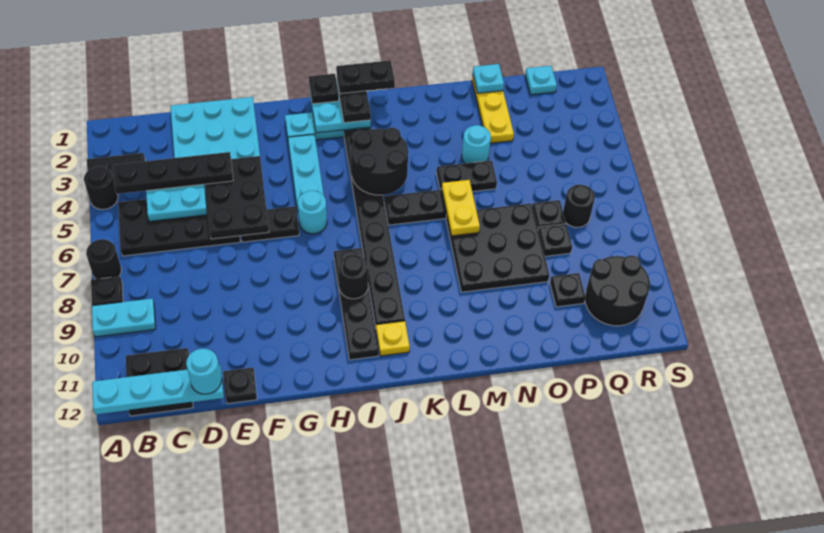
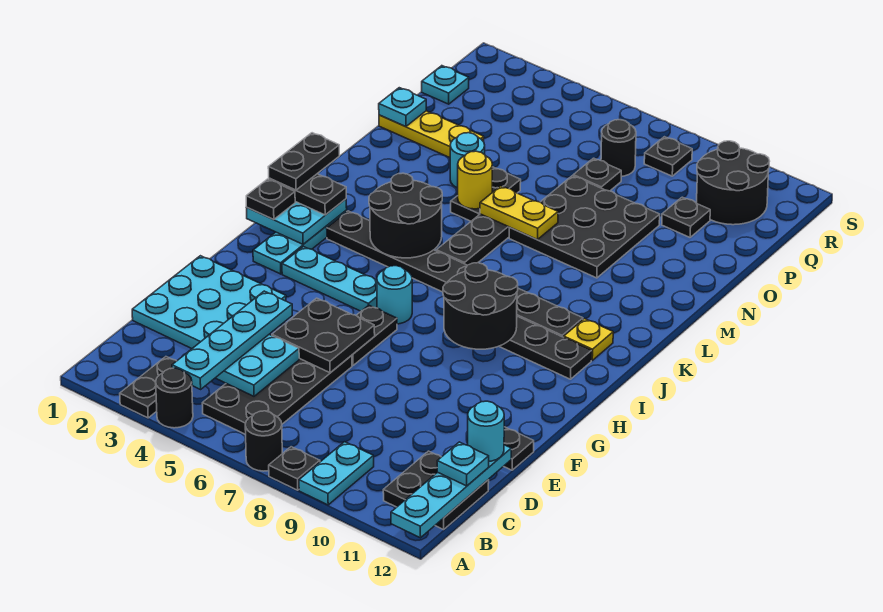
black plate B4:E4 level 3 -> cyan plate B4:E4 level 3
none -> cyan plate C12 level 3
black plate E4:F6 level 2 -> black plate E5:F6 level 2
black round brick I9 level 2 -> black round brick H8:I9 level 2
none -> yellow round brick M5 level 2
black plate P8 level 1 -> black plate R8 level 1

